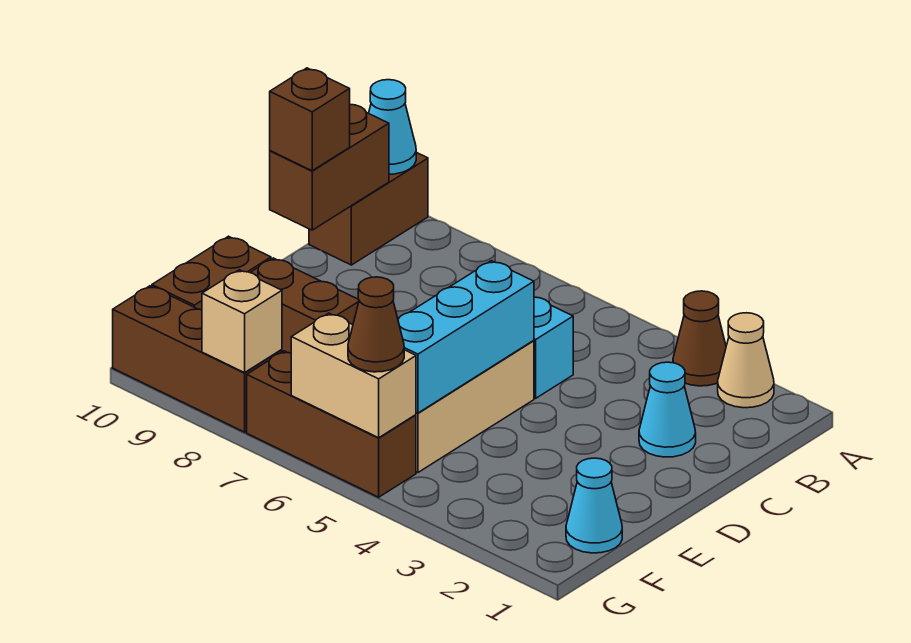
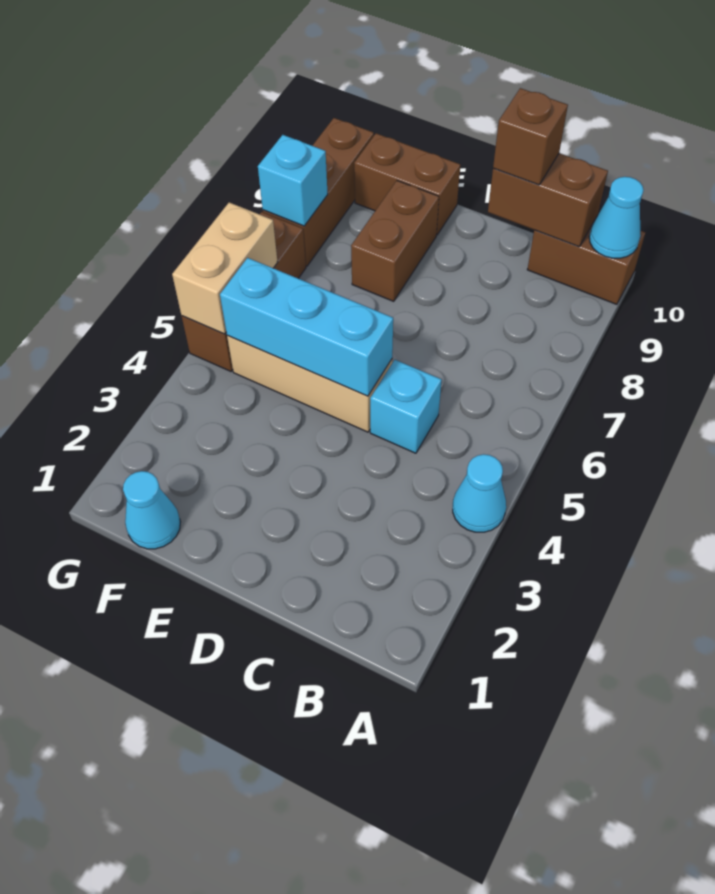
tan cone A2 level 1 -> none
brown cone A3 level 1 -> none
cyan cone C2 level 1 -> cyan cone A4 level 1
brown cone G5 level 3 -> none
tan brick G8 level 2 -> cyan brick G8 level 2

